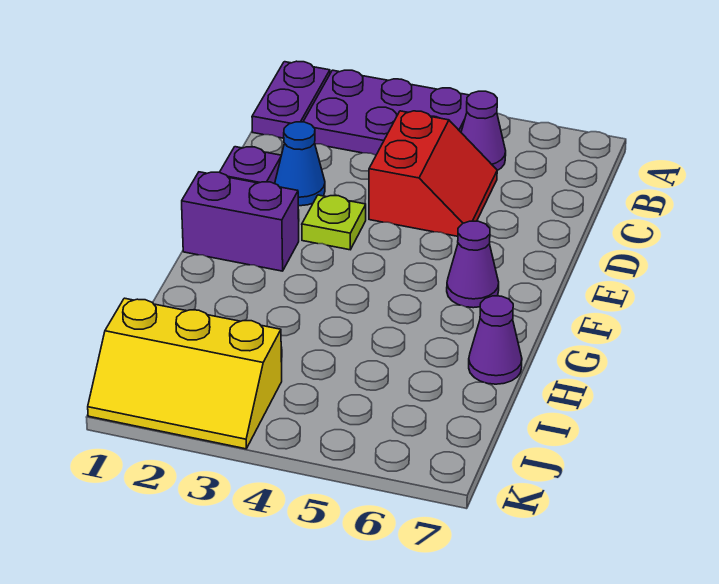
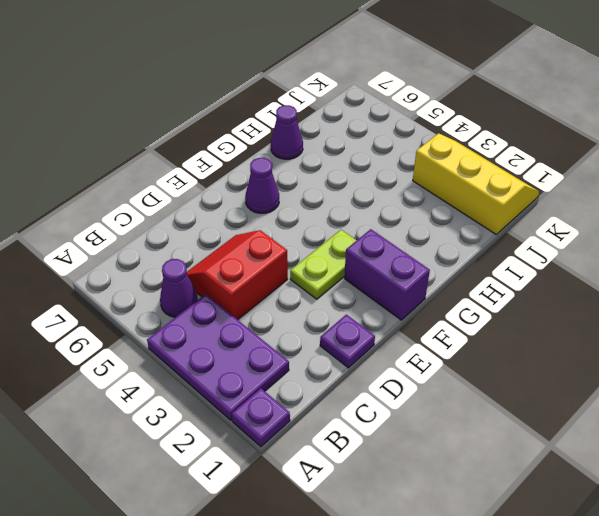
purple plate A1:B1 level 1 -> purple plate A1 level 1
blue cone D2 level 1 -> none
lime plate E3 level 1 -> lime plate E3:F3 level 1

